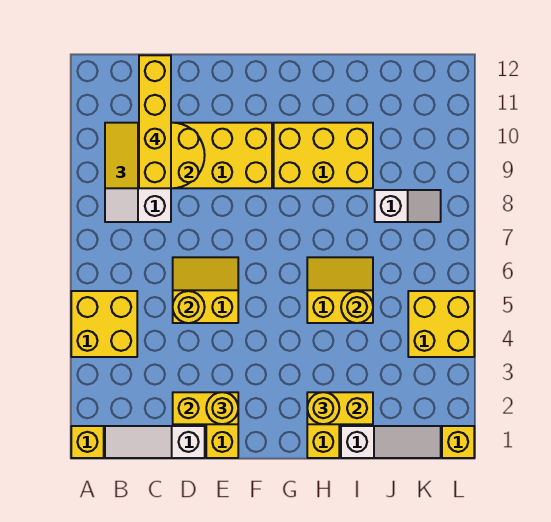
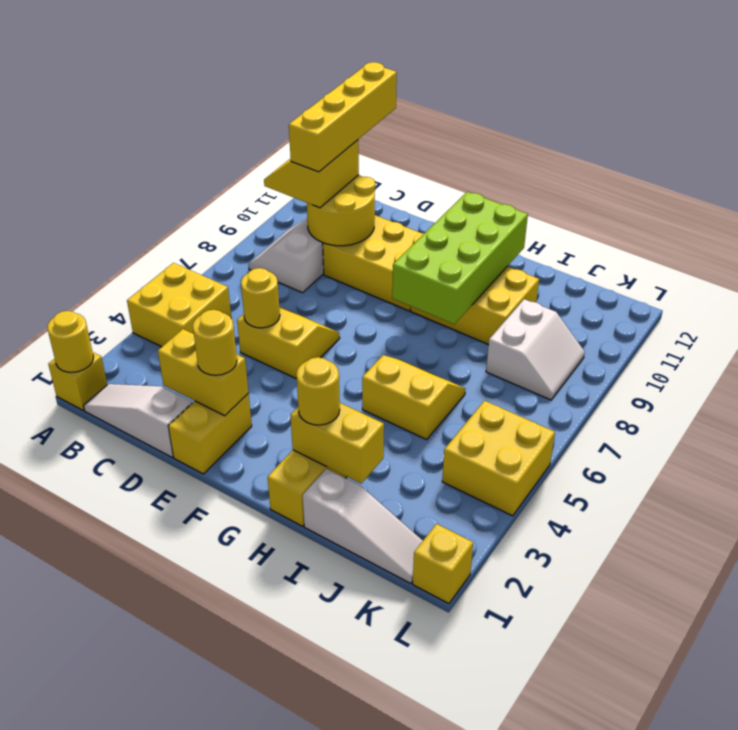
none -> lime brick G8:H11 level 2
yellow round brick I5 level 2 -> yellow round brick A1 level 2
white slope J8:K8 level 1 top J -> white slope J8:K9 level 1 top J

